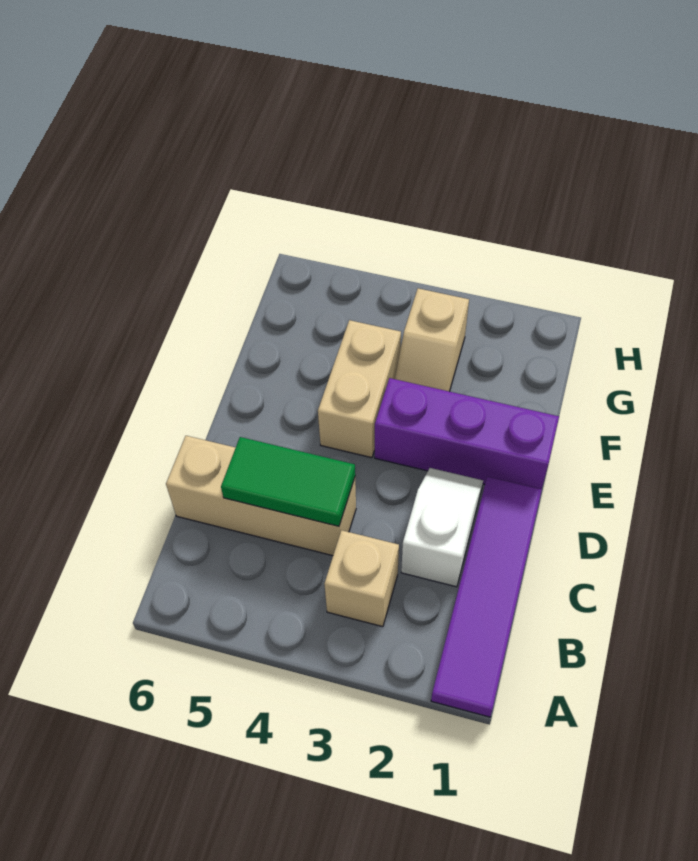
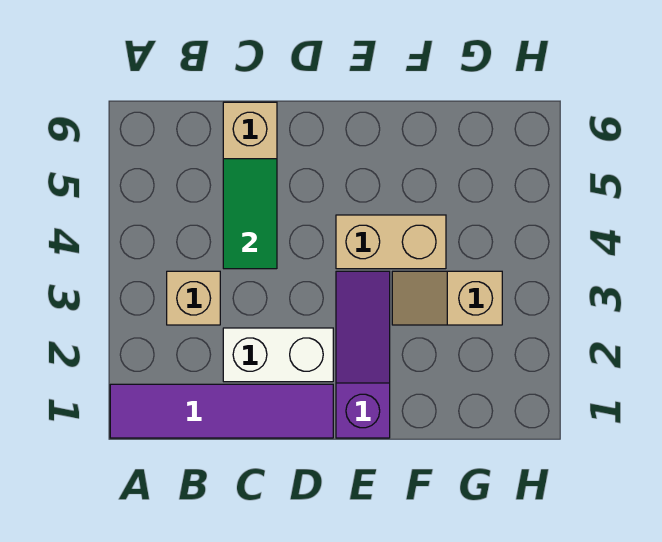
white slope C2:D2 level 1 top C -> white brick C2:D2 level 1
purple brick E1:E3 level 1 -> purple slope E1:E3 level 1 top 1

